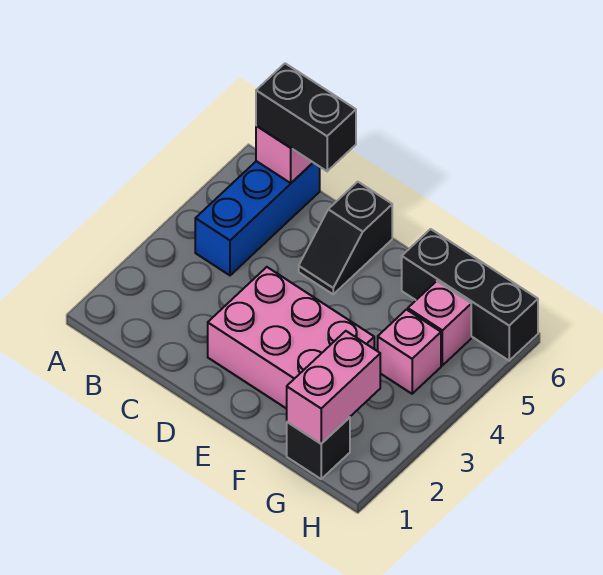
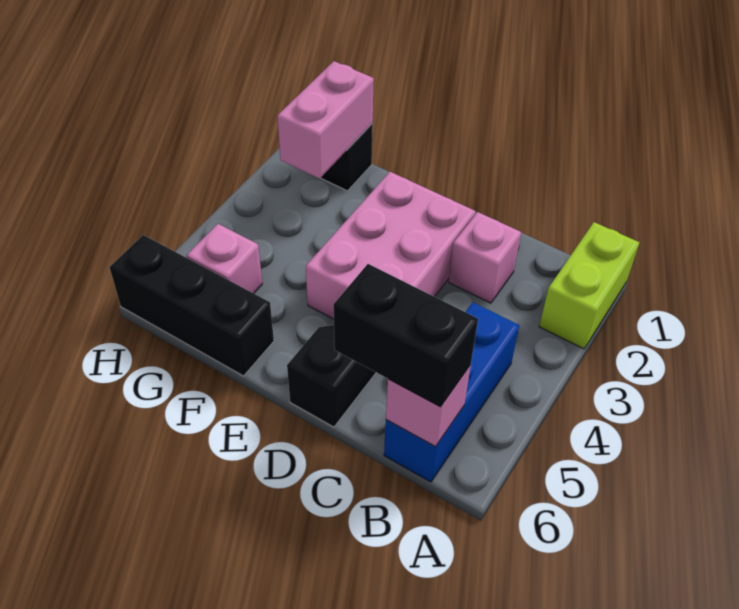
none -> lime brick A1:A2 level 1
pink brick D2:F3 level 1 -> pink brick D2:E4 level 1
pink brick G4 level 1 -> pink brick C2 level 1

